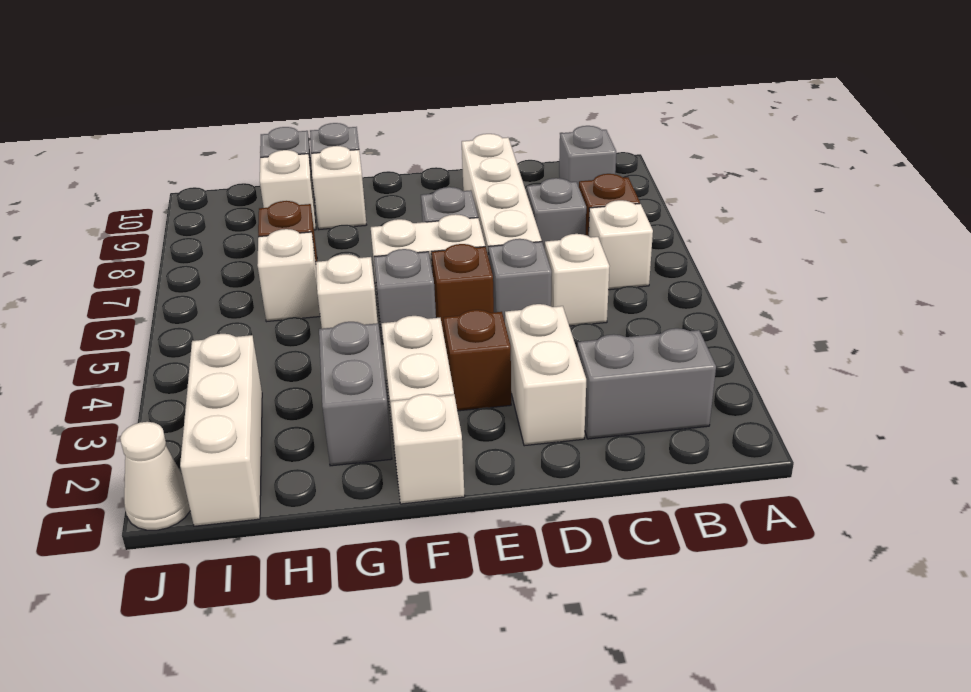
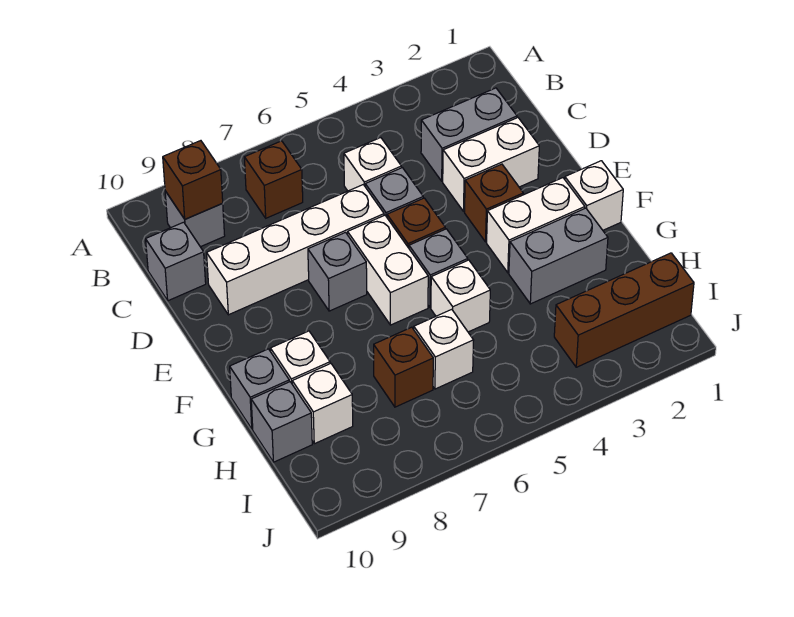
grey brick B2:C2 level 1 -> grey brick C2:C3 level 1
white brick B6 level 1 -> none
none -> brown brick B9 level 2
grey brick C7 level 1 -> grey brick C10 level 1
white brick I1:I3 level 1 -> brown brick I1:I3 level 1
white cone J1 level 1 -> none

